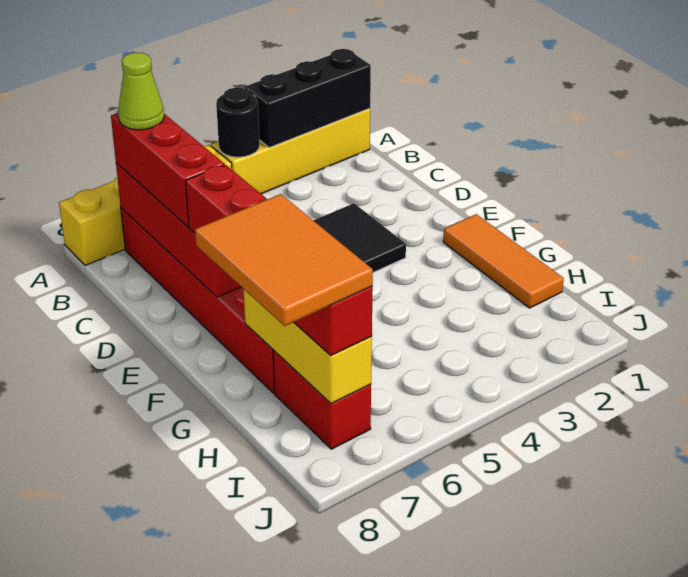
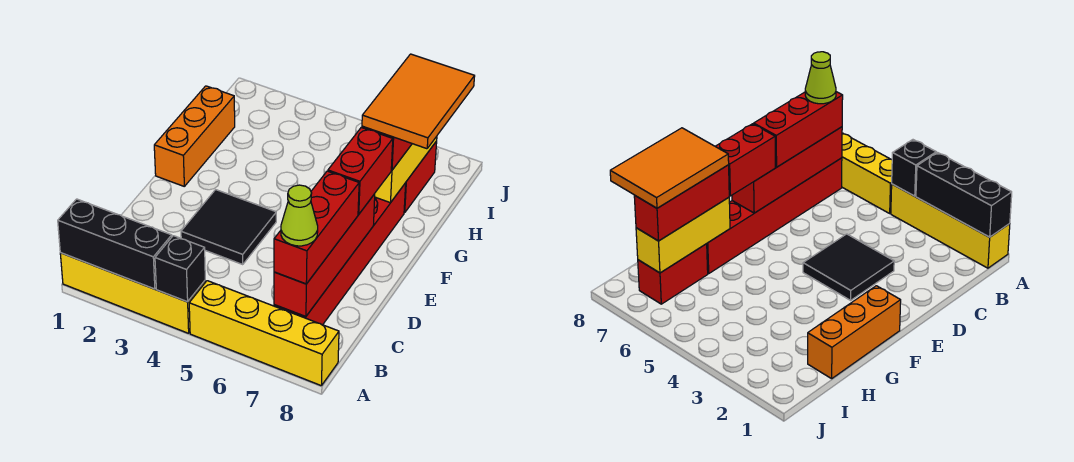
black round brick A4 level 2 -> black brick A4 level 2
orange tile F1:H1 level 1 -> orange brick F1:H1 level 1

